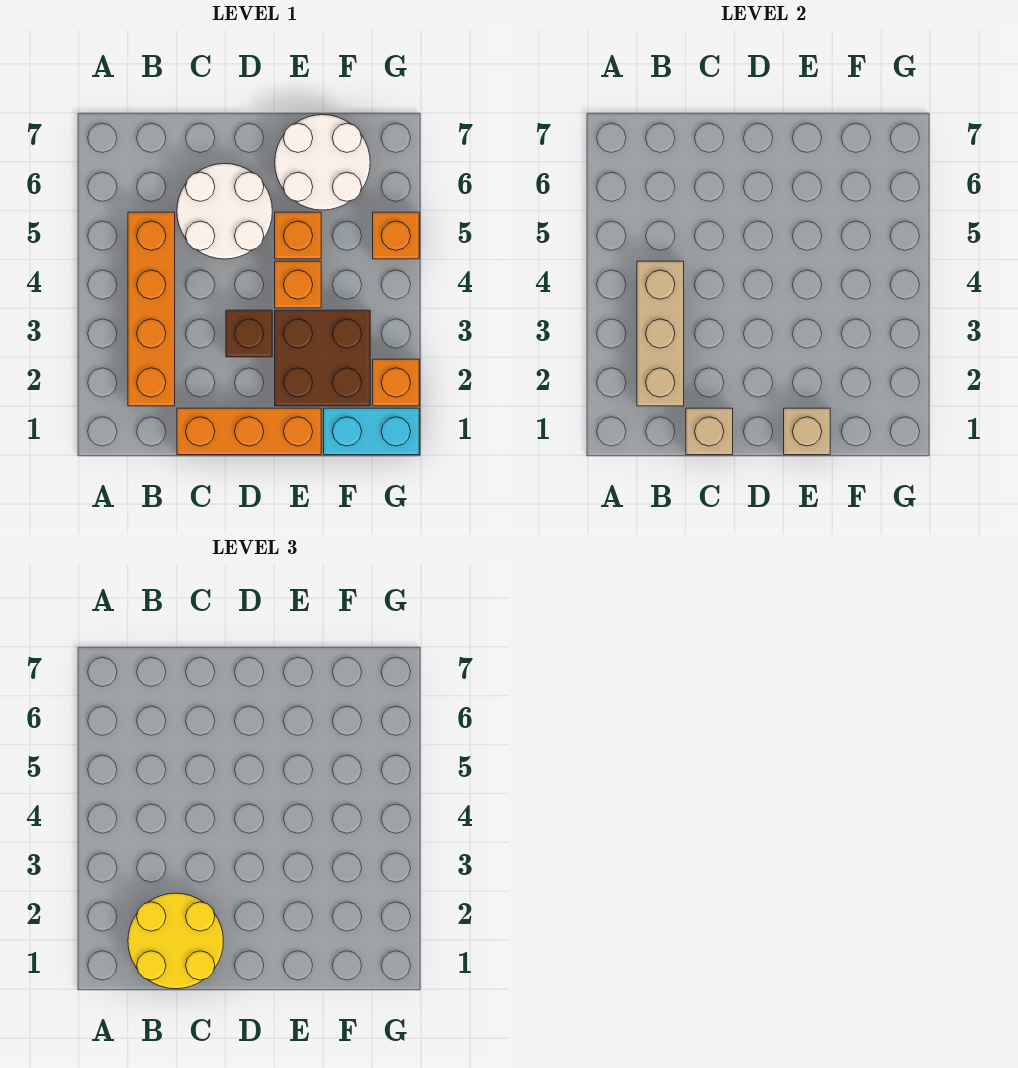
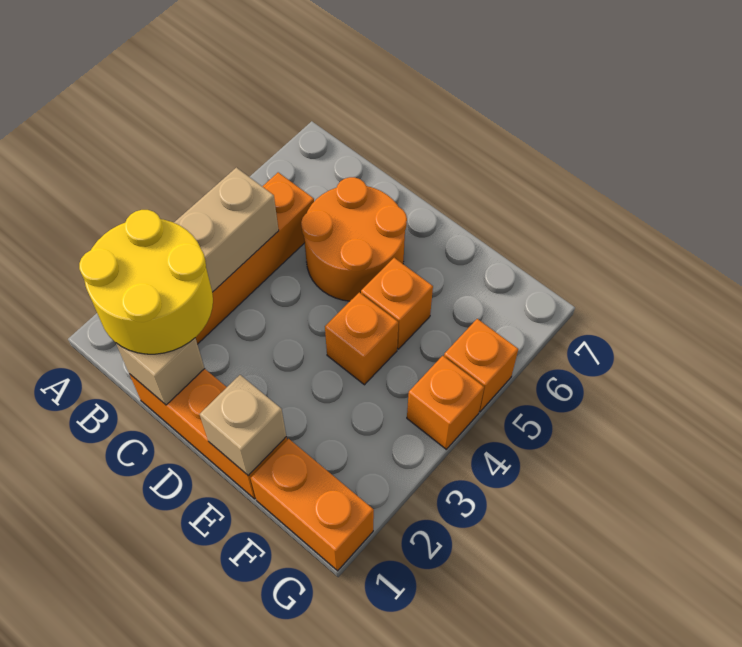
white round brick C5:D6 level 1 -> orange round brick C5:D6 level 1
brown brick D3 level 1 -> none
brown brick E2:F3 level 1 -> none
white round brick E6:F7 level 1 -> none
cyan brick F1:G1 level 1 -> orange brick F1:G1 level 1
orange brick G2 level 1 -> orange brick G4 level 1

